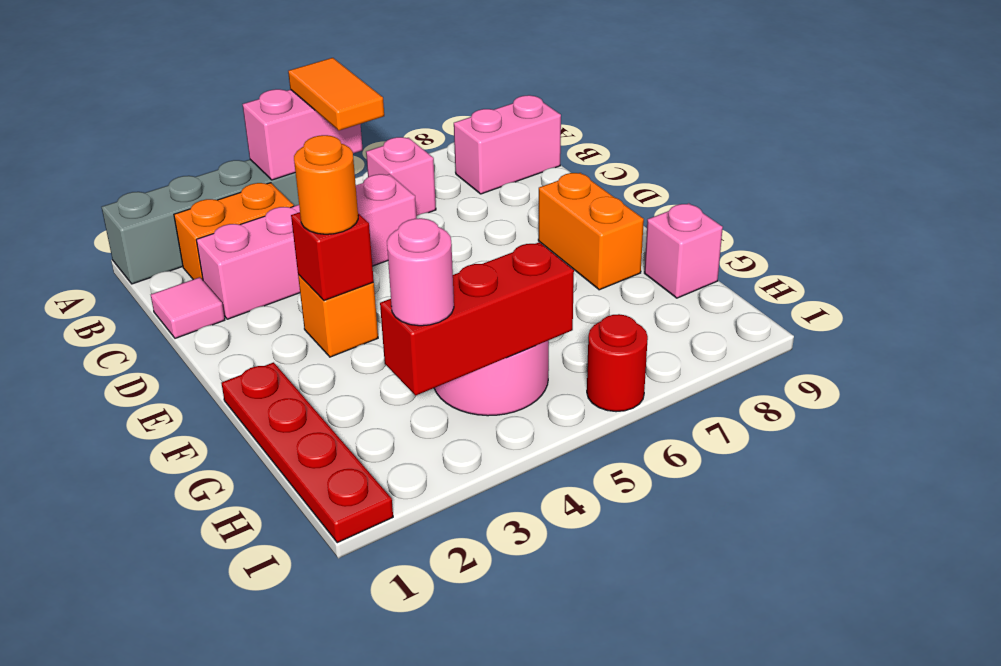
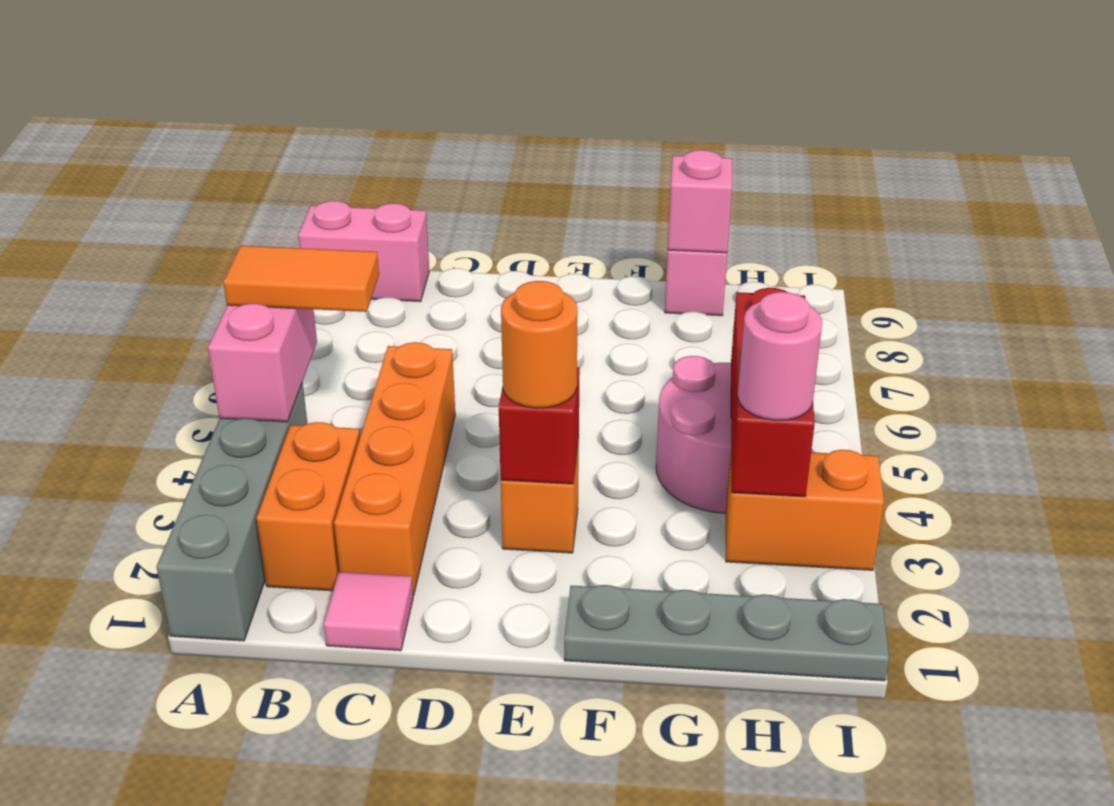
pink brick B6 level 1 -> pink brick G9 level 2
pink brick B8:B9 level 1 -> pink brick A9:B9 level 1
pink brick C2:C5 level 1 -> orange brick C2:C5 level 1
orange brick E8:F8 level 1 -> orange brick H3:I3 level 1
red plate F1:I1 level 1 -> grey plate F1:I1 level 1
red round brick I6 level 1 -> none

